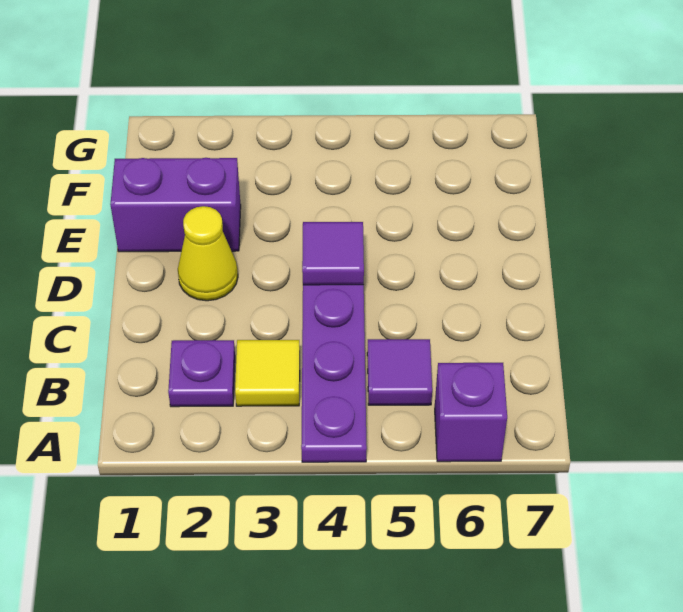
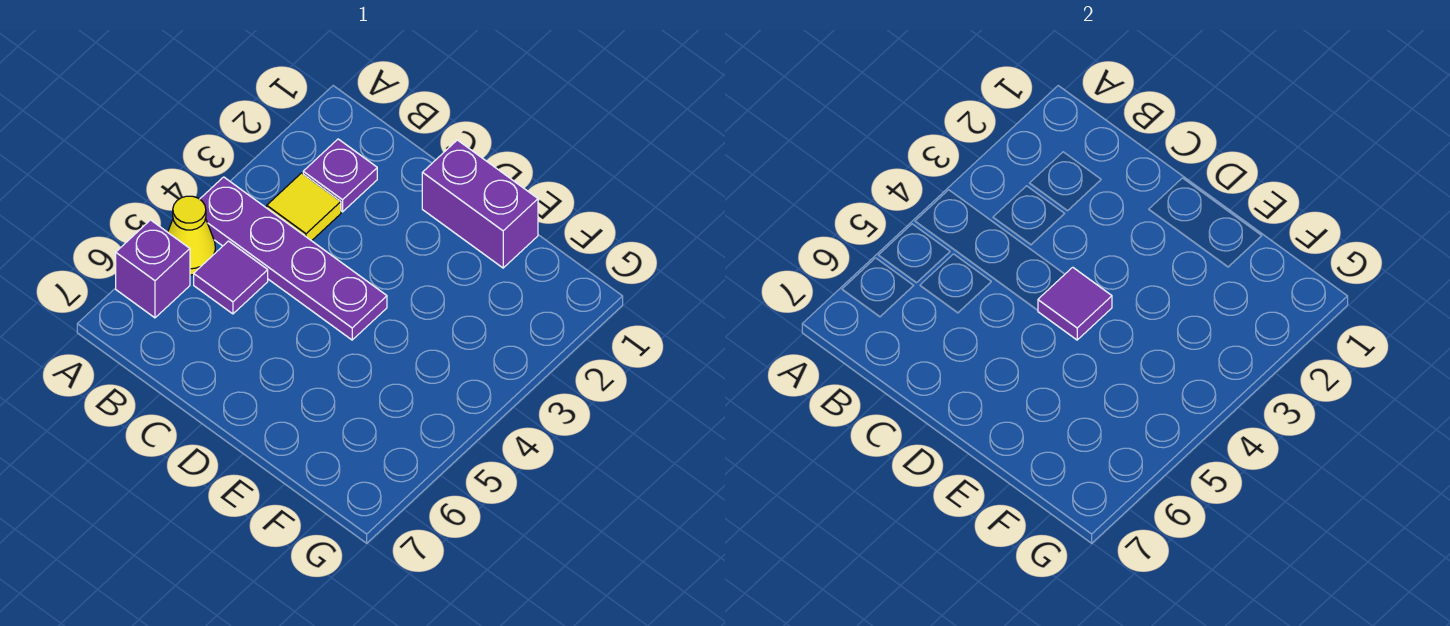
yellow cone D2 level 1 -> yellow cone A5 level 1
purple brick E1:E2 level 1 -> purple brick D1:E1 level 1

